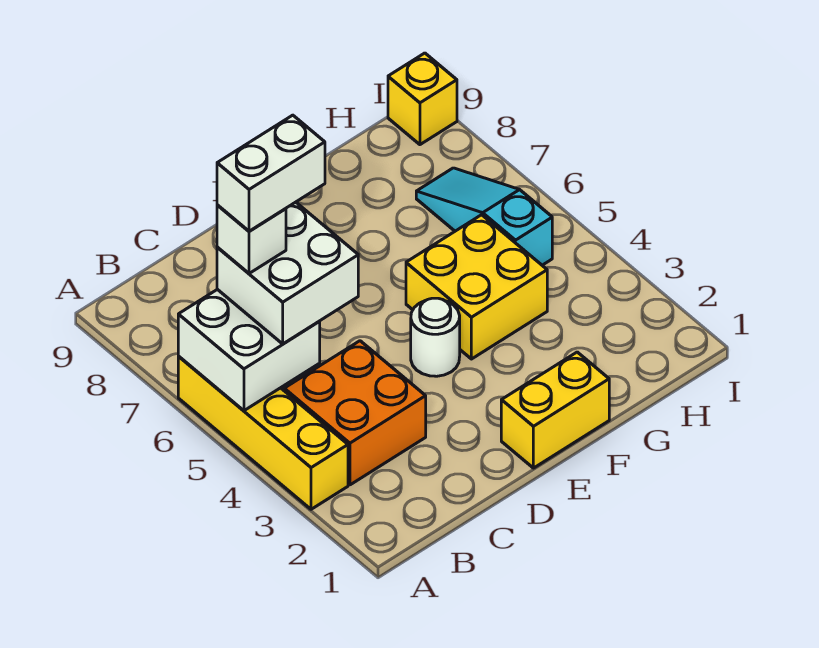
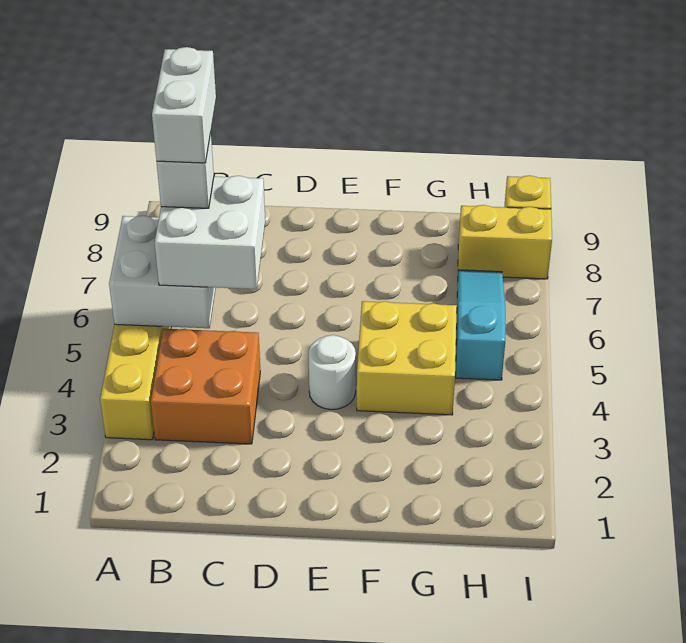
white brick B6:C6 level 5 -> white brick B6:B7 level 5
yellow brick E1:F1 level 1 -> yellow brick H8:I8 level 1

